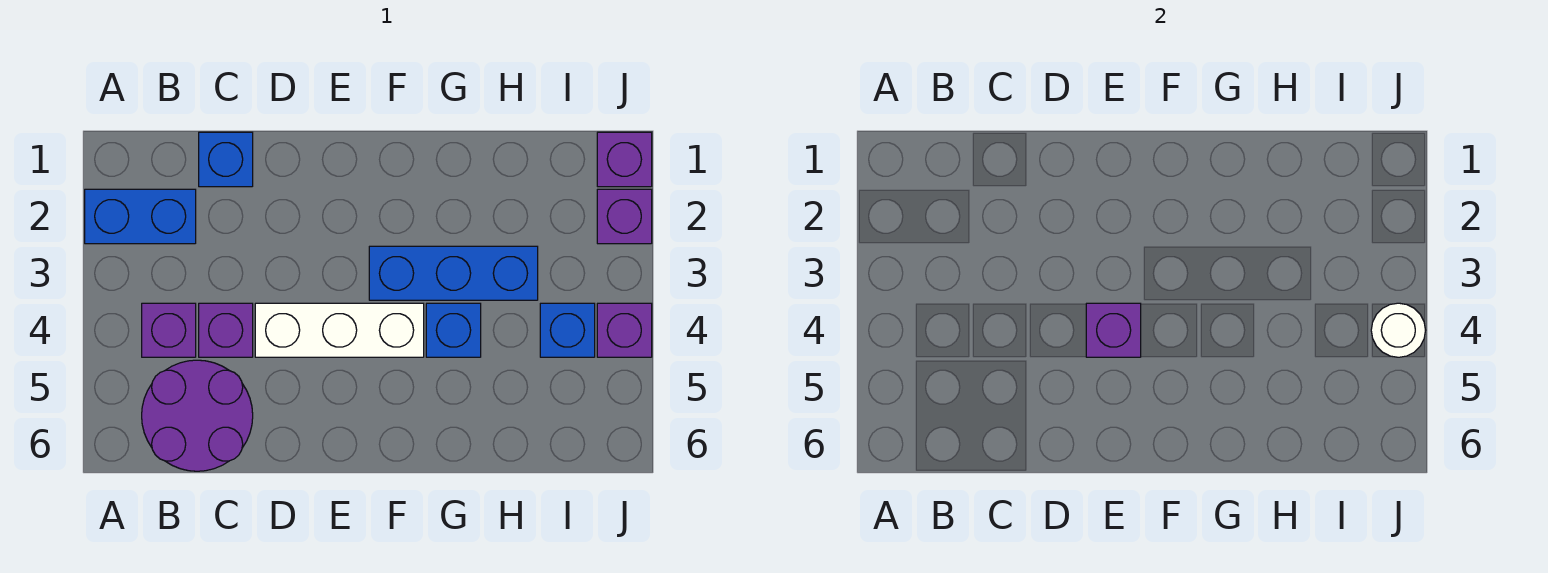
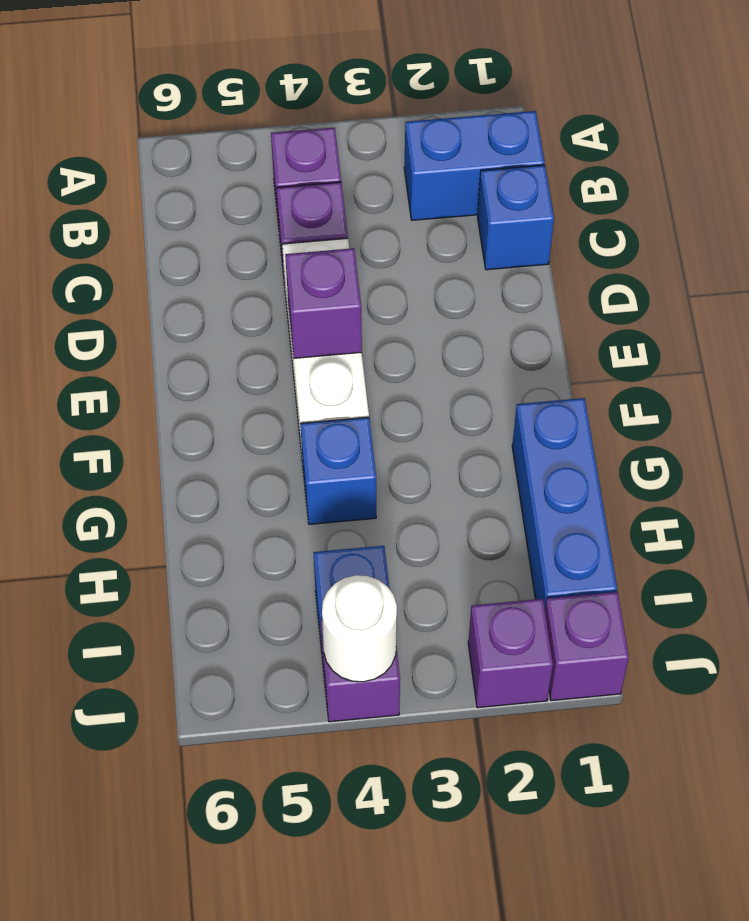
blue brick A2:B2 level 1 -> blue brick B1:B2 level 1
purple round brick B5:C6 level 1 -> none
blue brick F3:H3 level 1 -> blue brick G1:I1 level 1

